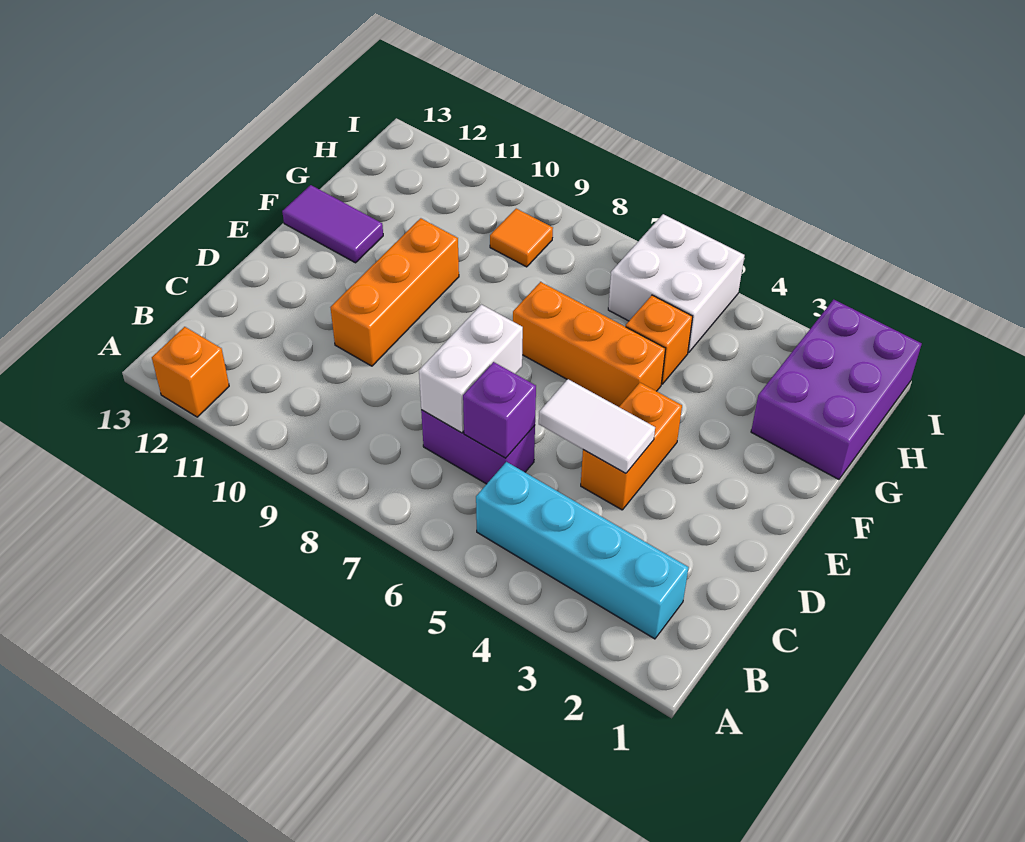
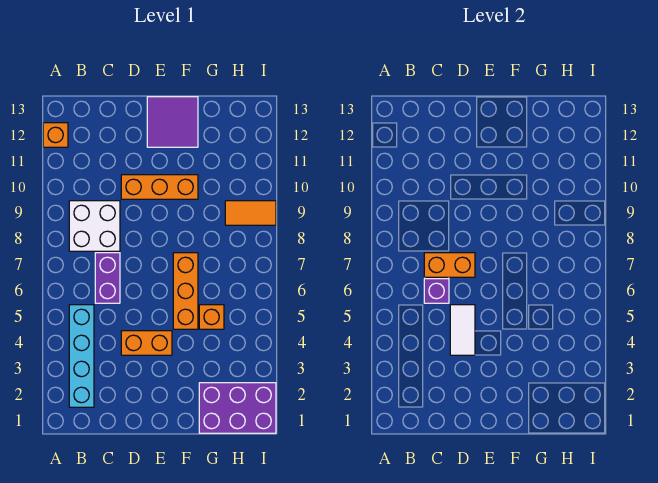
white brick C7:D7 level 2 -> orange brick C7:D7 level 2
purple tile F12:F13 level 1 -> purple tile E12:F13 level 1
white brick H5:I6 level 1 -> white brick B8:C9 level 1
orange tile H9 level 1 -> orange tile H9:I9 level 1

